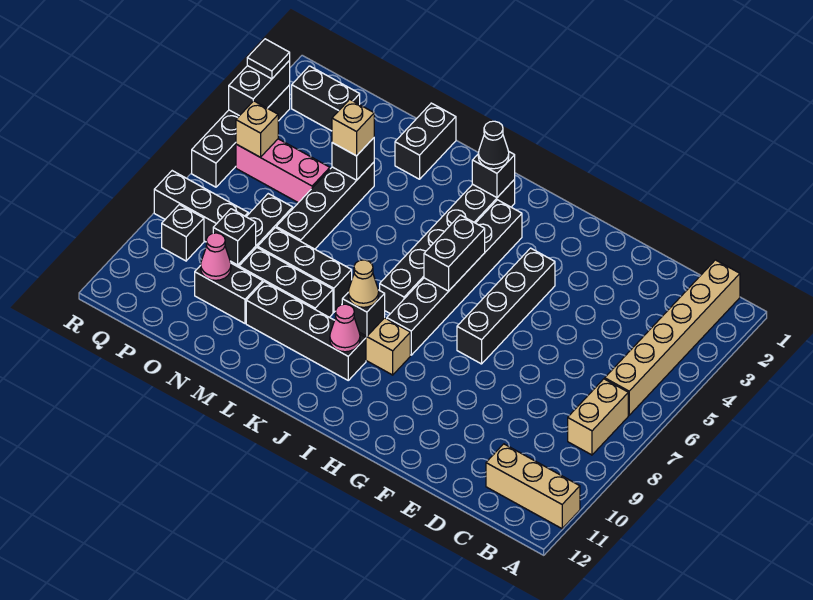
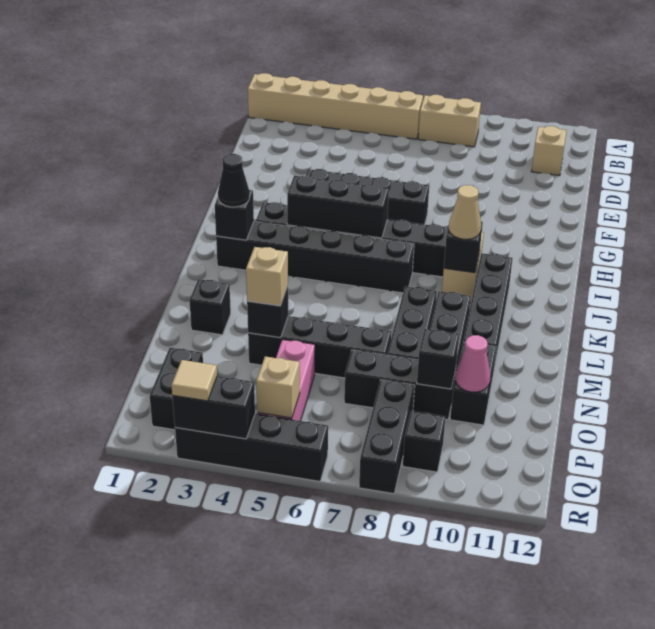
tan brick A11:C11 level 1 -> tan brick C11 level 1
black brick I5:I6 level 2 -> black brick I4:I6 level 2
pink cone J10 level 2 -> none
black brick M1:M2 level 1 -> black brick M2 level 1
black tile R3 level 3 -> tan tile R3 level 3

